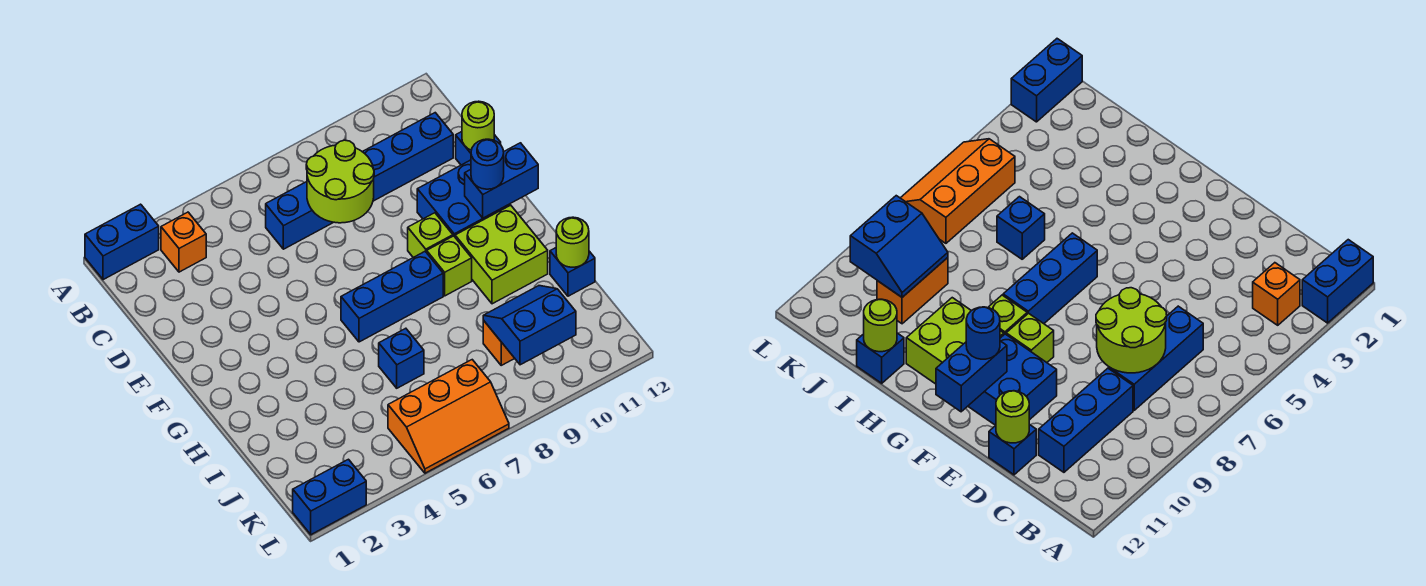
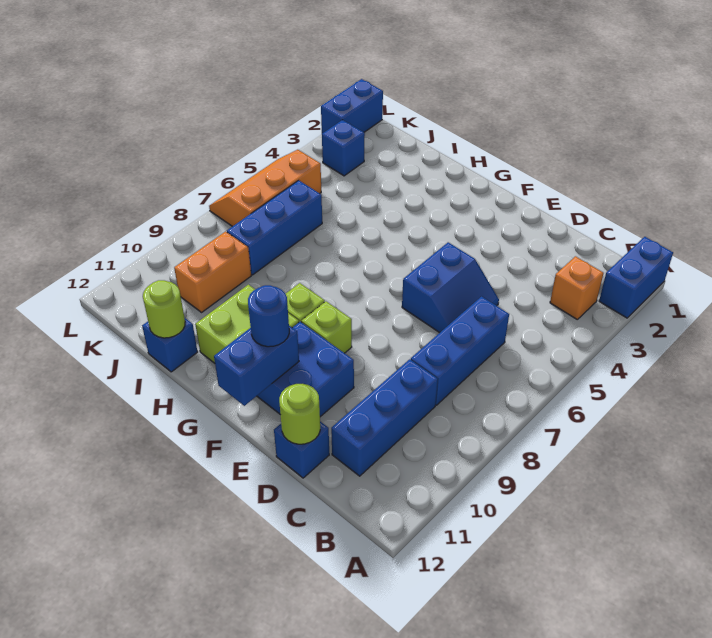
lime round brick C7:D8 level 2 -> none
blue brick G6:G8 level 1 -> blue brick J6:J8 level 1
blue brick I6 level 1 -> blue brick K3 level 1
blue slope J9:K10 level 2 top K -> blue slope D5:E6 level 1 top E

